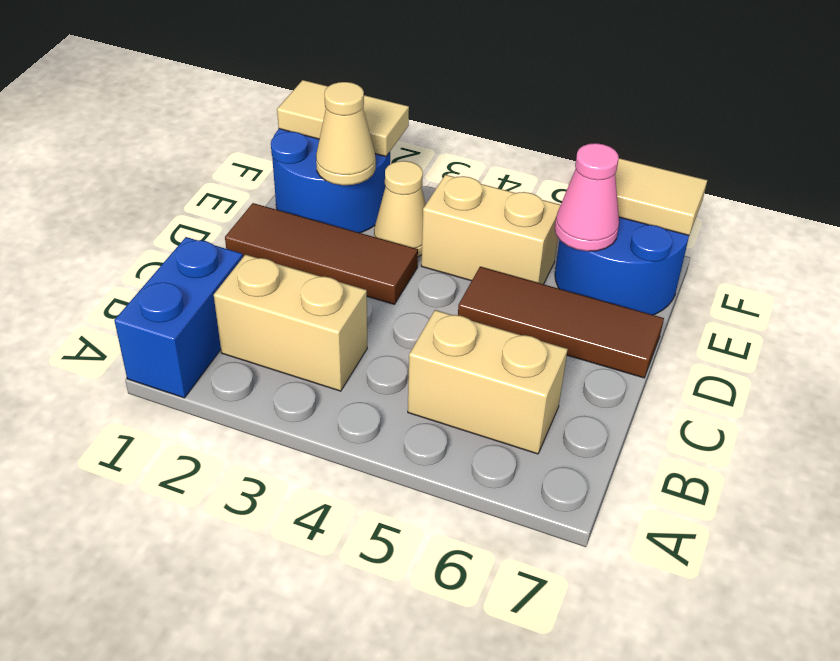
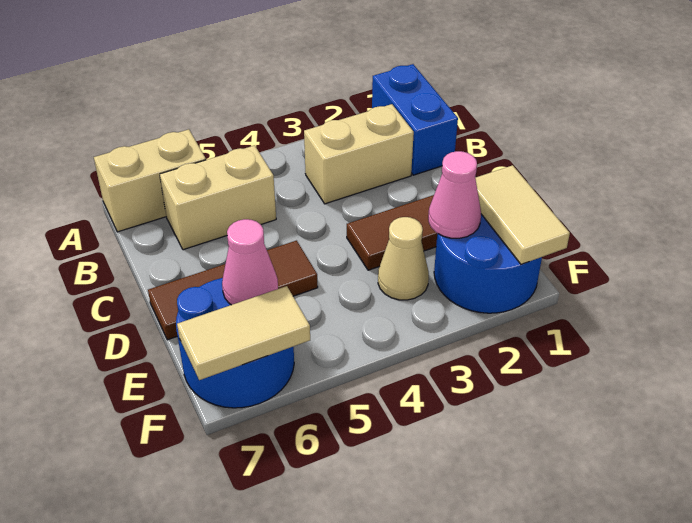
tan cone E2 level 2 -> pink cone E2 level 2
tan brick E4:E5 level 1 -> tan brick A6:A7 level 1
tan tile F1:F2 level 2 -> tan tile E1:F1 level 2

